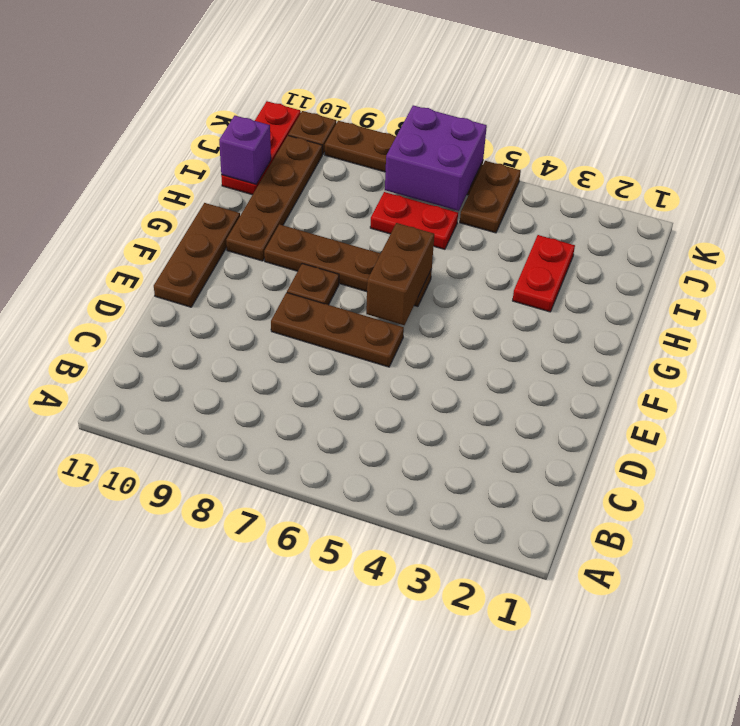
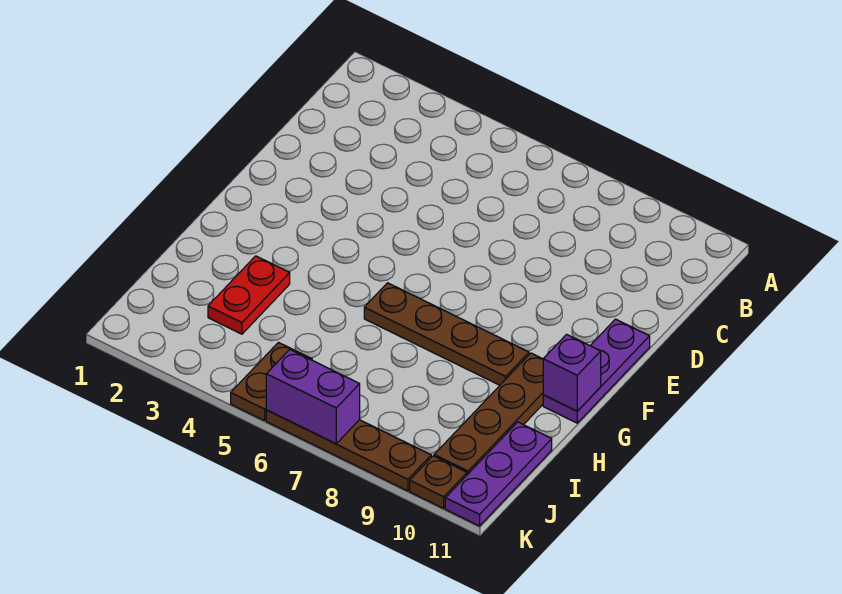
brown plate E6:E8 level 1 -> none
brown plate E11:G11 level 1 -> purple plate E11:G11 level 1
brown brick F6:G6 level 2 -> none
brown plate F8 level 1 -> none
red plate I6:I7 level 1 -> none
red plate I11:K11 level 1 -> purple plate I11:K11 level 1
purple brick I11 level 2 -> purple brick G11 level 2
purple brick J6:K7 level 2 -> purple brick K6:K7 level 2

